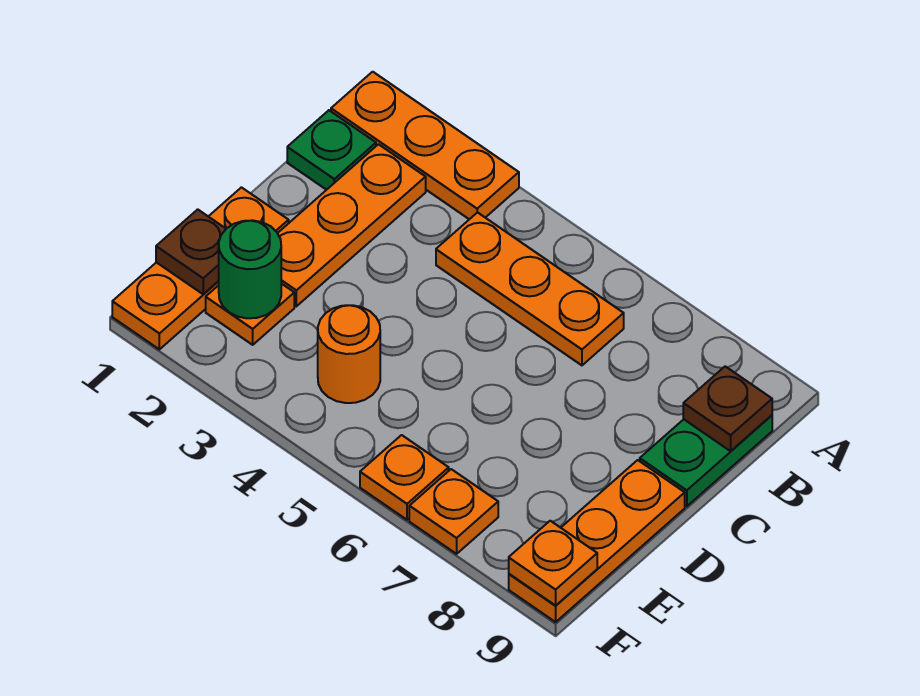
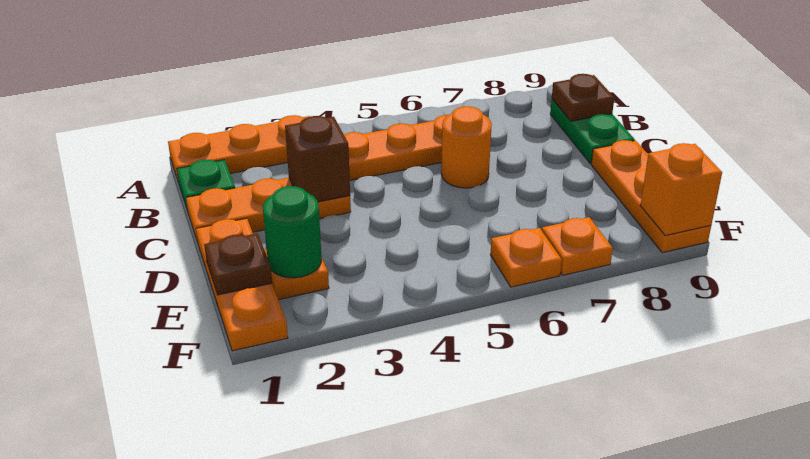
orange plate B2:D2 level 1 -> orange plate C1:C3 level 1
none -> brown brick C3 level 2
orange round brick E4 level 1 -> orange round brick C6 level 1
orange plate F9 level 2 -> orange brick F9 level 2

